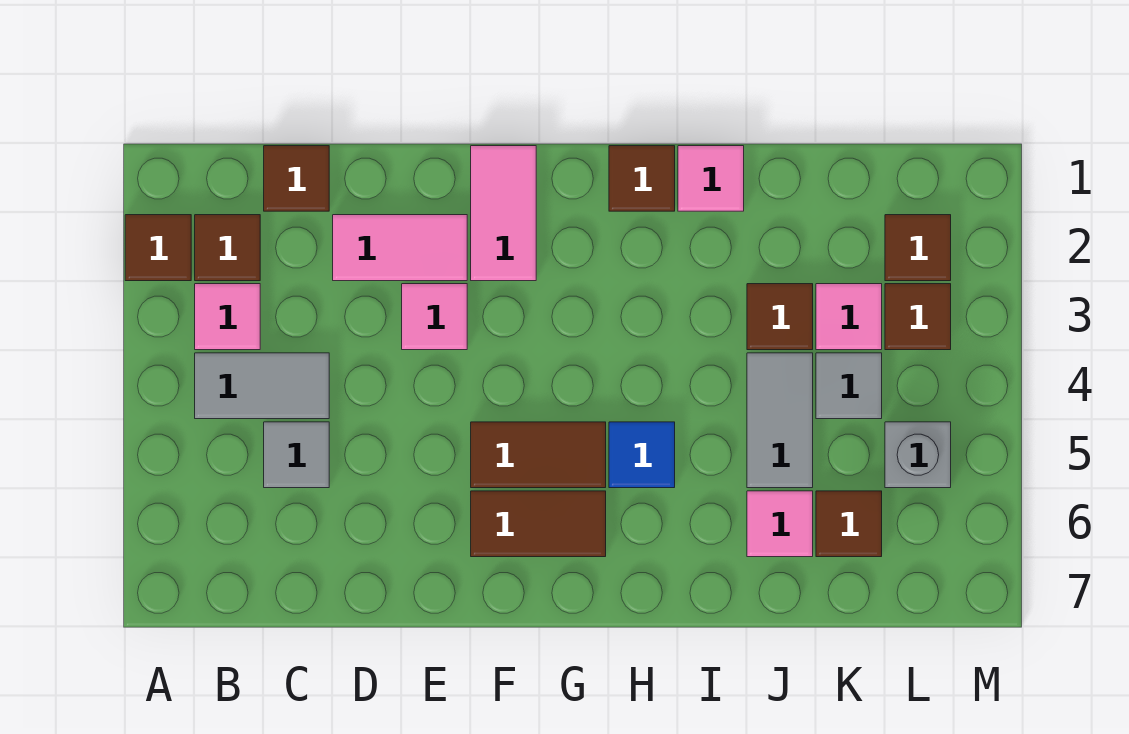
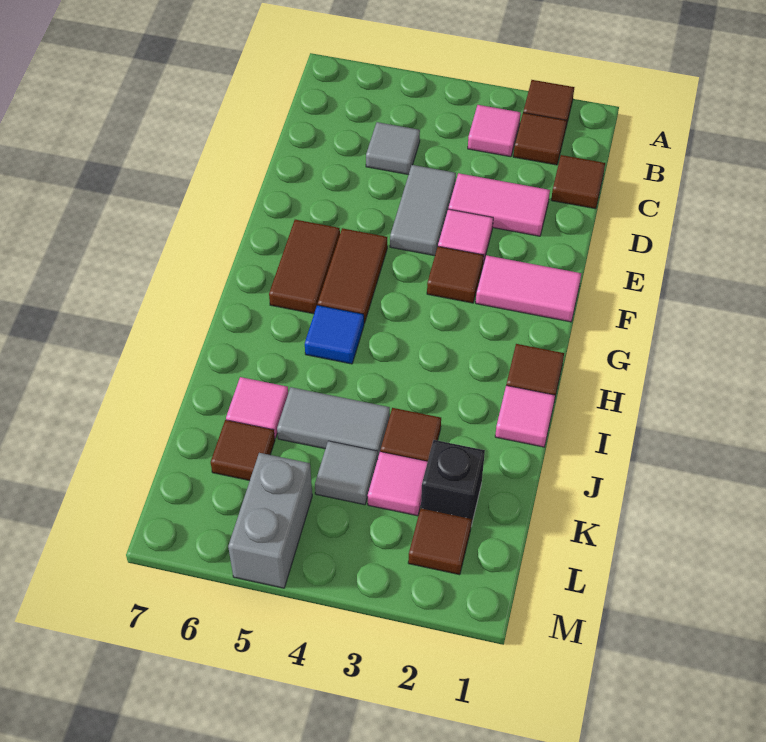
grey tile B4:C4 level 1 -> grey tile D4:E4 level 1
pink tile D2:E2 level 1 -> pink tile D2:D3 level 1
none -> black brick K2 level 1
brown tile L3 level 1 -> brown tile F3 level 1
grey brick L5 level 1 -> grey brick L5:M5 level 1

